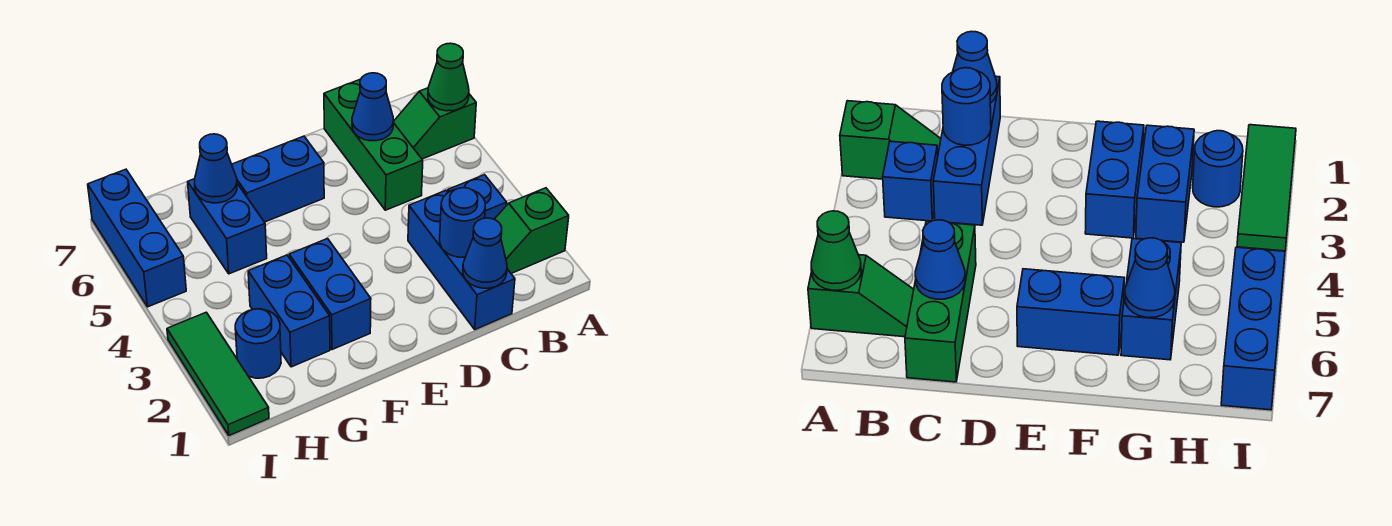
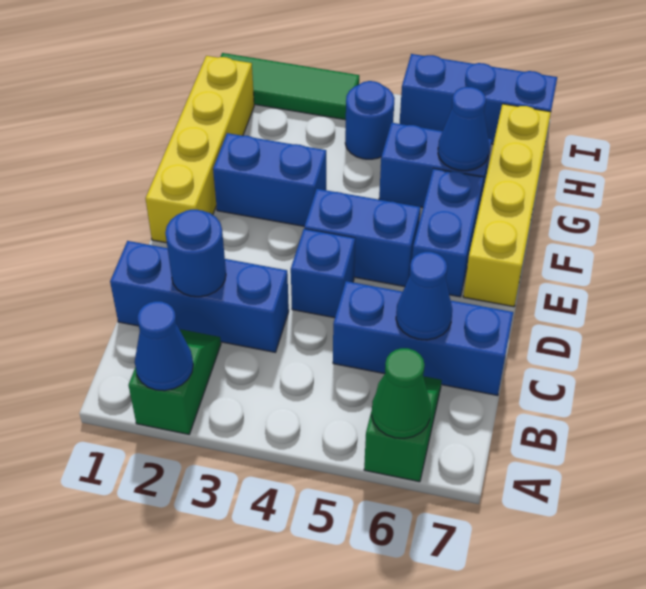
blue brick B3 level 1 -> blue brick D4 level 1
blue cone C1 level 2 -> blue cone A2 level 2
green brick C5:C7 level 1 -> blue brick C5:C7 level 1
none -> yellow brick E1:H1 level 1
none -> yellow brick E7:H7 level 1
blue brick G2:G3 level 1 -> blue brick E4:E5 level 1
blue round brick H2 level 1 -> blue round brick H4 level 1

